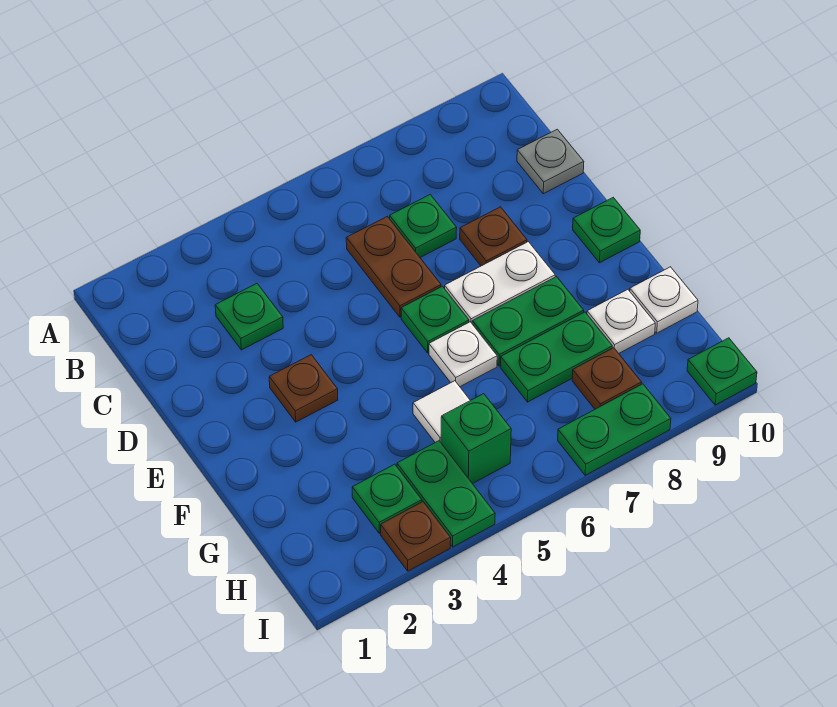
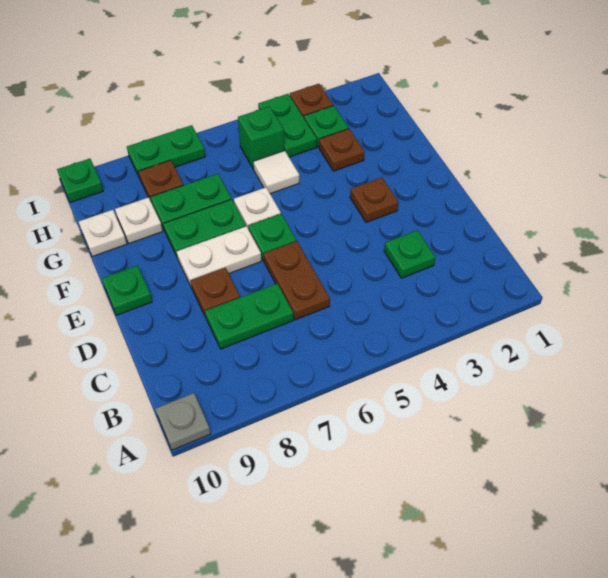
green plate C7 level 1 -> green plate C7:C8 level 1
grey plate C10 level 1 -> grey plate A10 level 1
none -> brown plate G3 level 1

